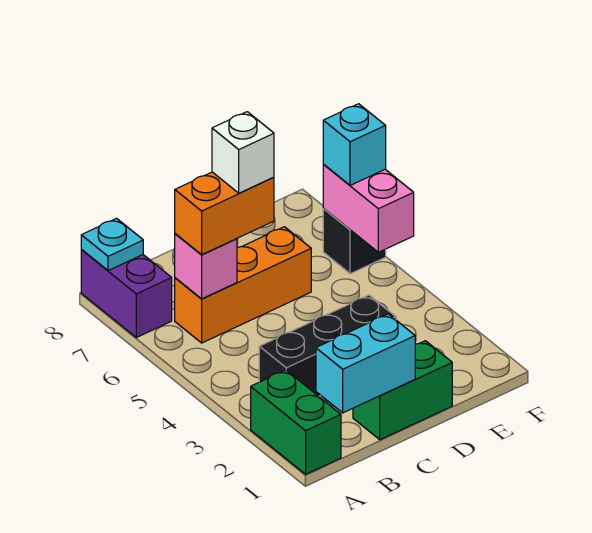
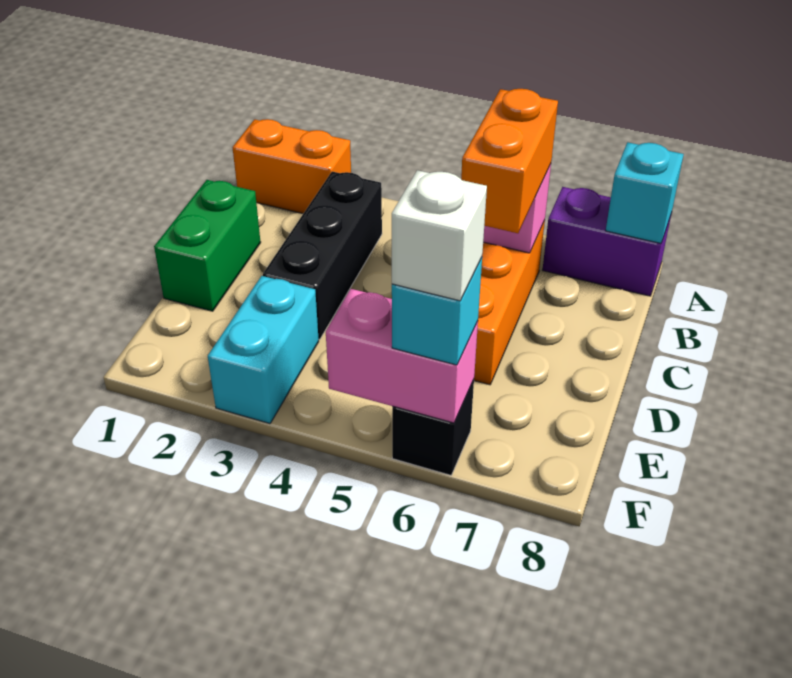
green brick A1:A2 level 1 -> orange brick A1:A2 level 1
cyan plate A8 level 2 -> cyan brick A8 level 2
cyan brick B1:C1 level 2 -> cyan brick E3:F3 level 1
white brick C6 level 4 -> white brick F6 level 4

